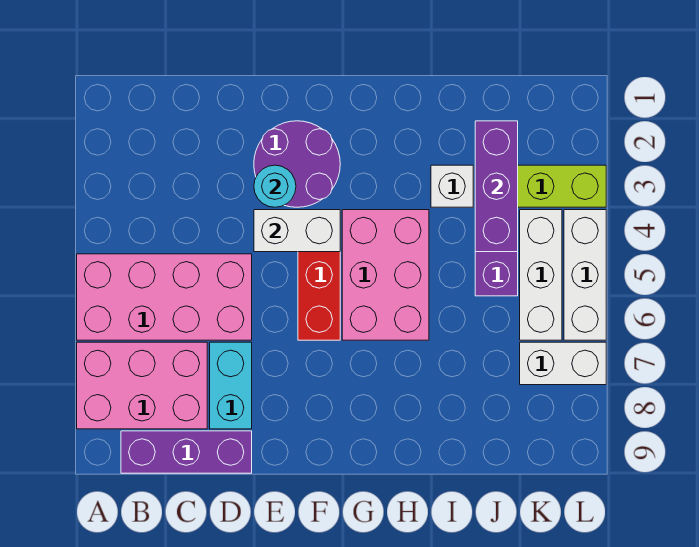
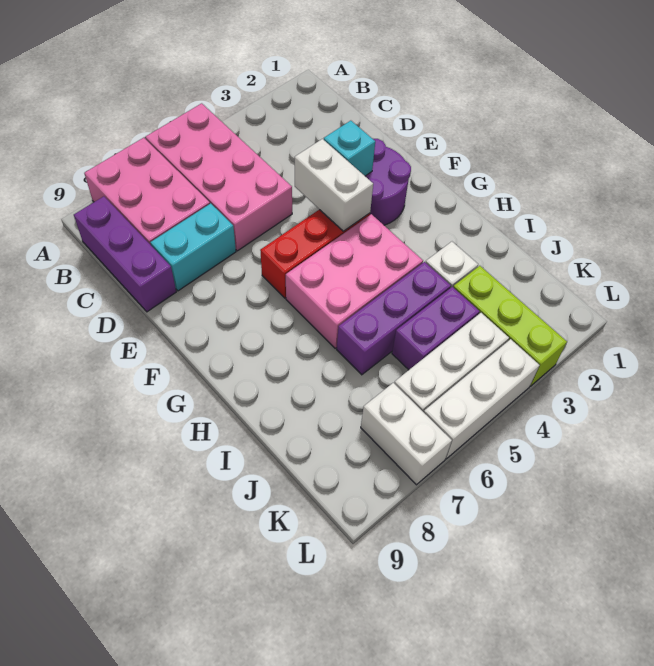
cyan round brick E3 level 2 -> cyan brick E3 level 2
purple brick J2:J4 level 2 -> purple brick I4:I6 level 1

